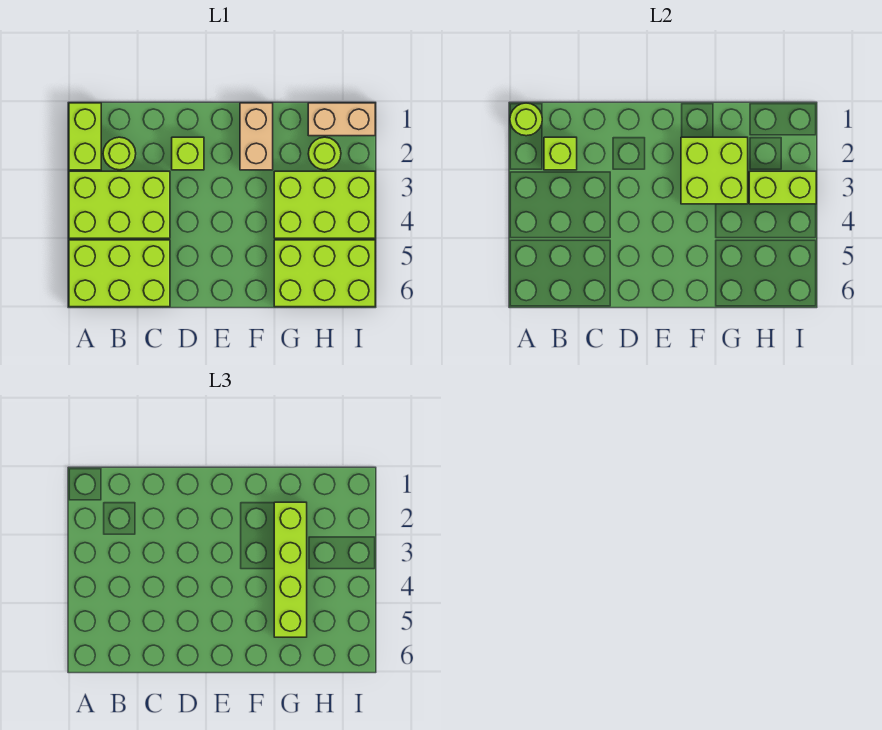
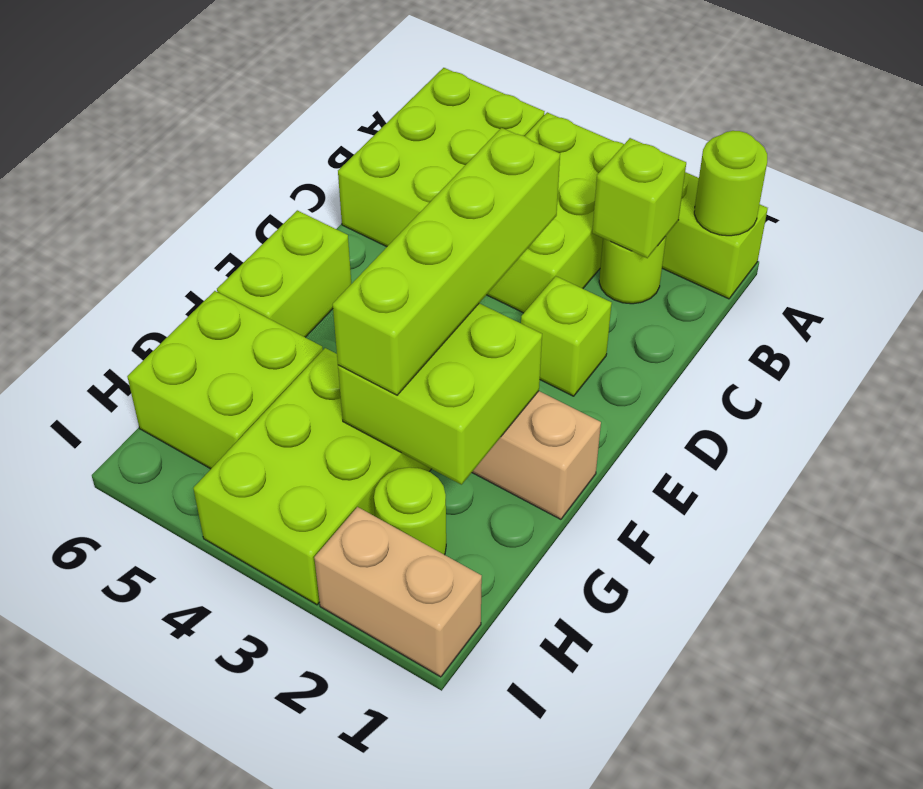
lime brick G2:G5 level 3 -> lime brick D3:G3 level 3
lime brick G5:I6 level 1 -> lime brick G5:H6 level 1
tan brick H1:I1 level 1 -> tan brick I1:I2 level 1
lime brick H3:I3 level 2 -> lime brick E6:F6 level 1

